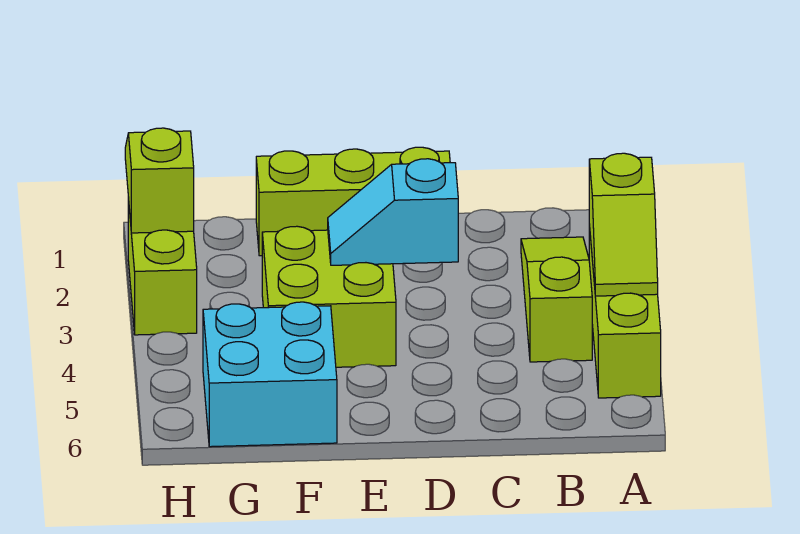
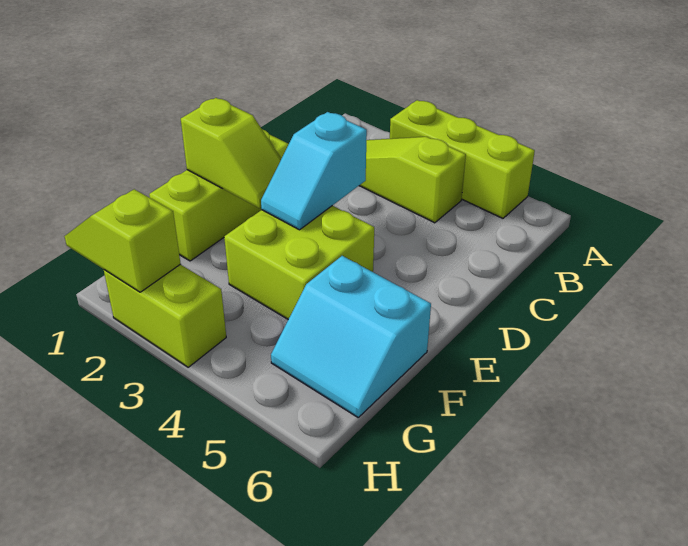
lime slope A3:A4 level 2 top 3 -> lime slope E1:E2 level 2 top 1
cyan brick F5:G6 level 1 -> cyan slope F5:G6 level 1 top F

